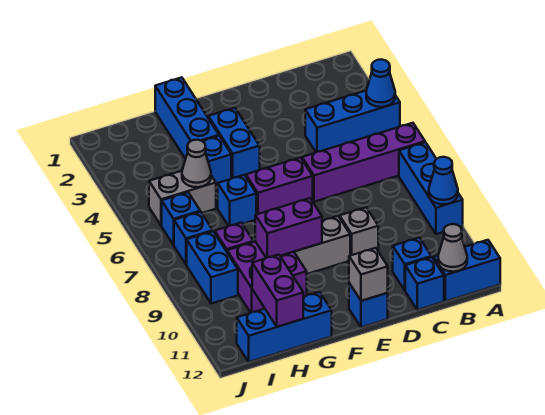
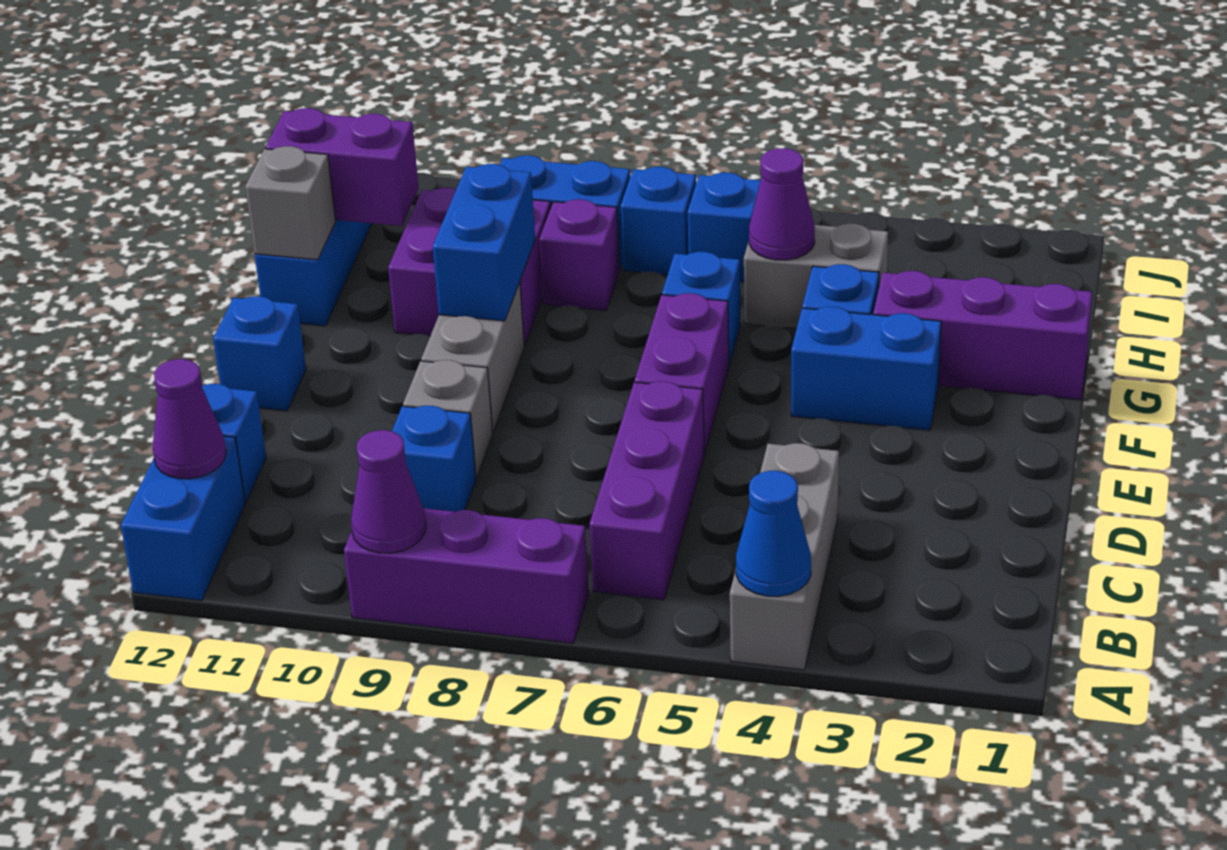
blue brick A4:C4 level 1 -> grey brick A4:C4 level 1
purple brick A6:D6 level 1 -> purple brick B6:D6 level 1
blue brick A7:A9 level 1 -> purple brick A7:A9 level 1
blue cone A9 level 2 -> purple cone A9 level 2
grey cone B12 level 2 -> purple cone B12 level 2
blue brick C11 level 1 -> blue brick C9 level 1
grey brick E12 level 2 -> grey brick G12 level 2
purple brick F9:G9 level 2 -> blue brick F9:G9 level 2
blue brick G1:G3 level 1 -> purple brick G1:G3 level 1
grey brick H5:I5 level 1 -> grey brick H4:H5 level 1
grey cone H5 level 2 -> purple cone H5 level 2

